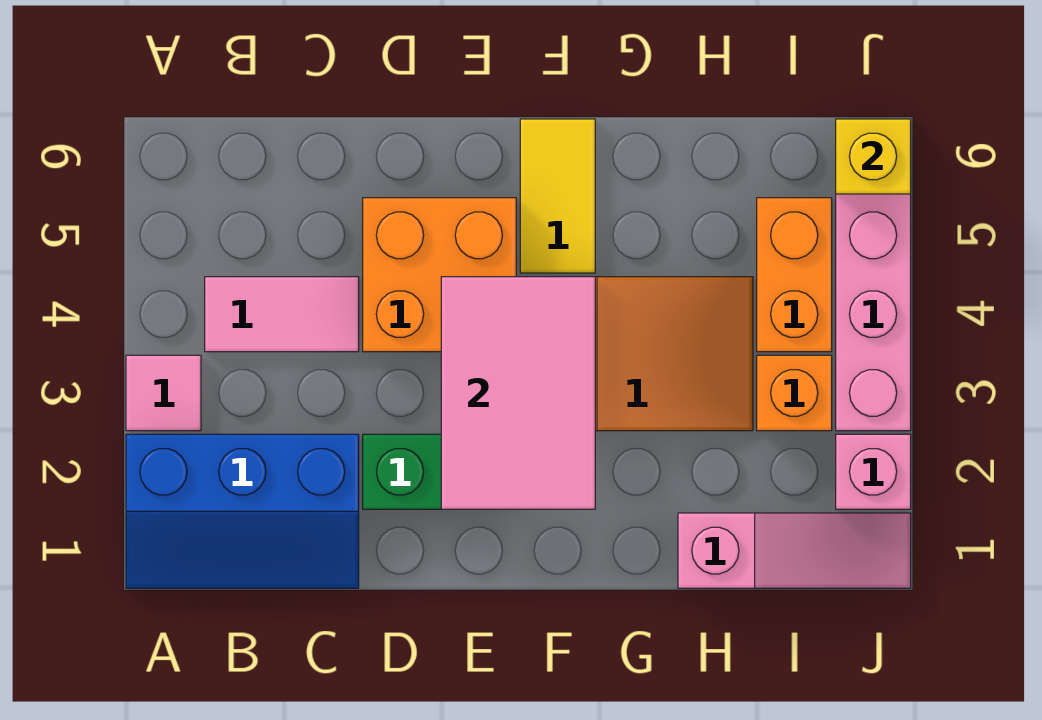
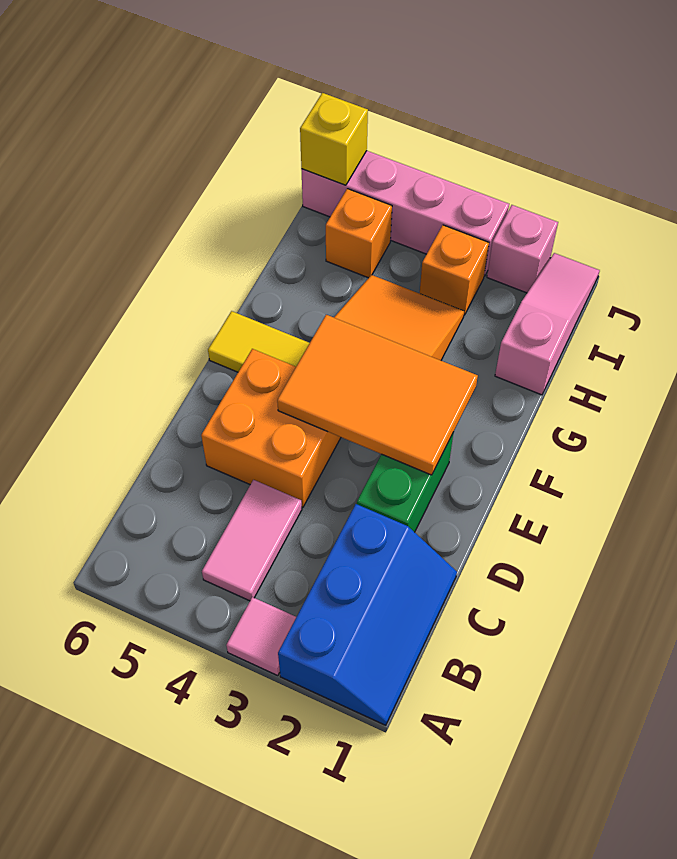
pink tile E2:F4 level 2 -> orange tile E2:F4 level 2
orange brick I4:I5 level 1 -> orange brick I5 level 1

